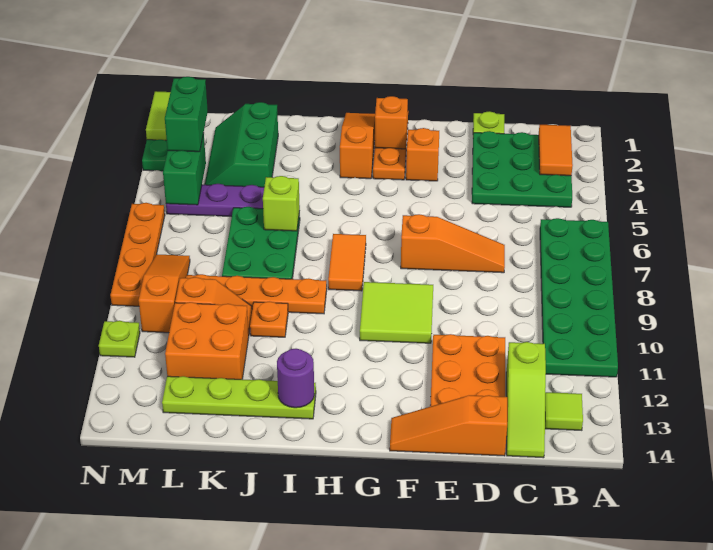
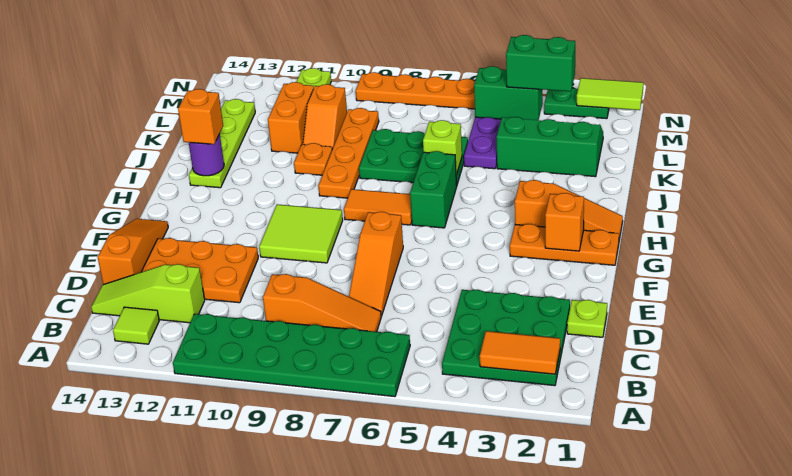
orange brick F3 level 1 -> orange brick I13 level 3
none -> green brick H6:I6 level 1
orange brick K11:L12 level 1 -> orange brick K11:L11 level 1
orange slope M8:M10 level 1 top 10 -> orange slope C7:C9 level 1 top 9

